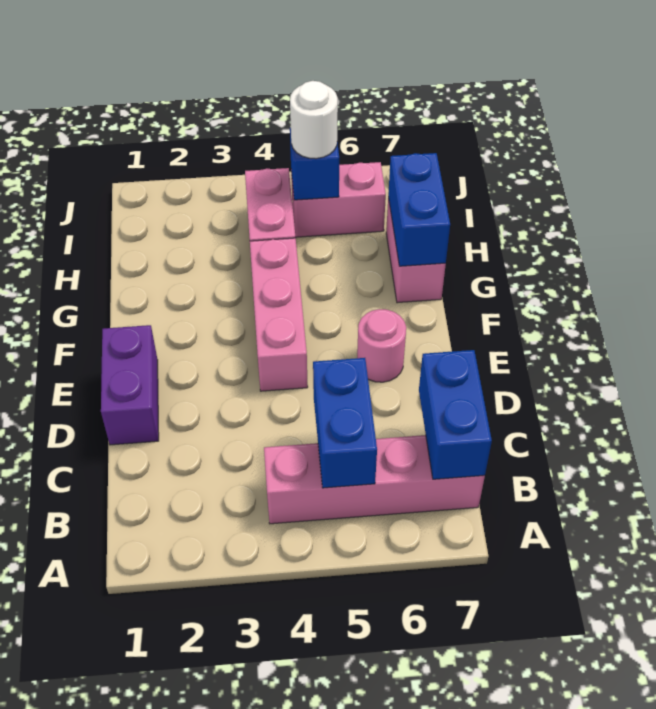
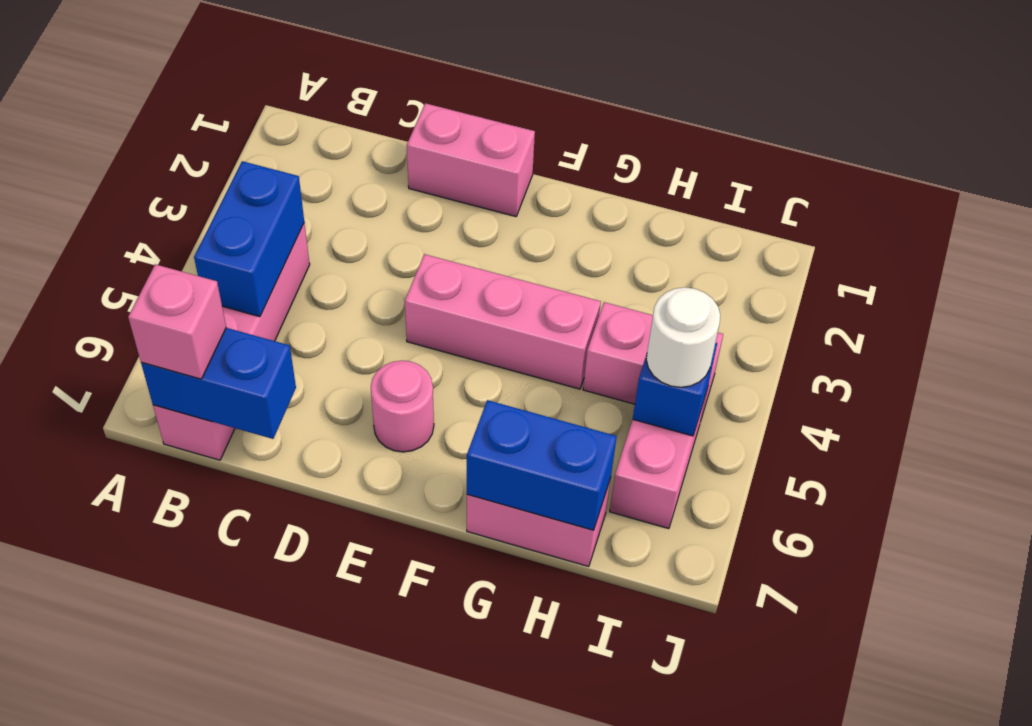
blue brick B5:C5 level 2 -> blue brick B4:B5 level 2
none -> pink brick B7 level 3
purple brick D1:E1 level 1 -> pink brick D1:E1 level 1

